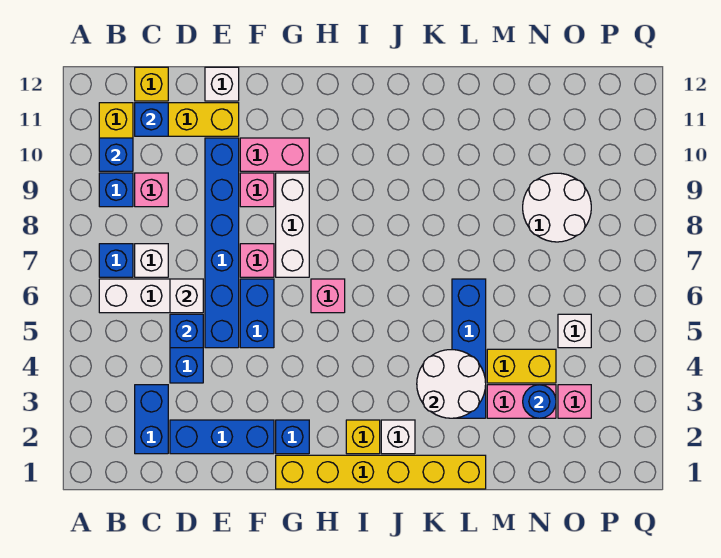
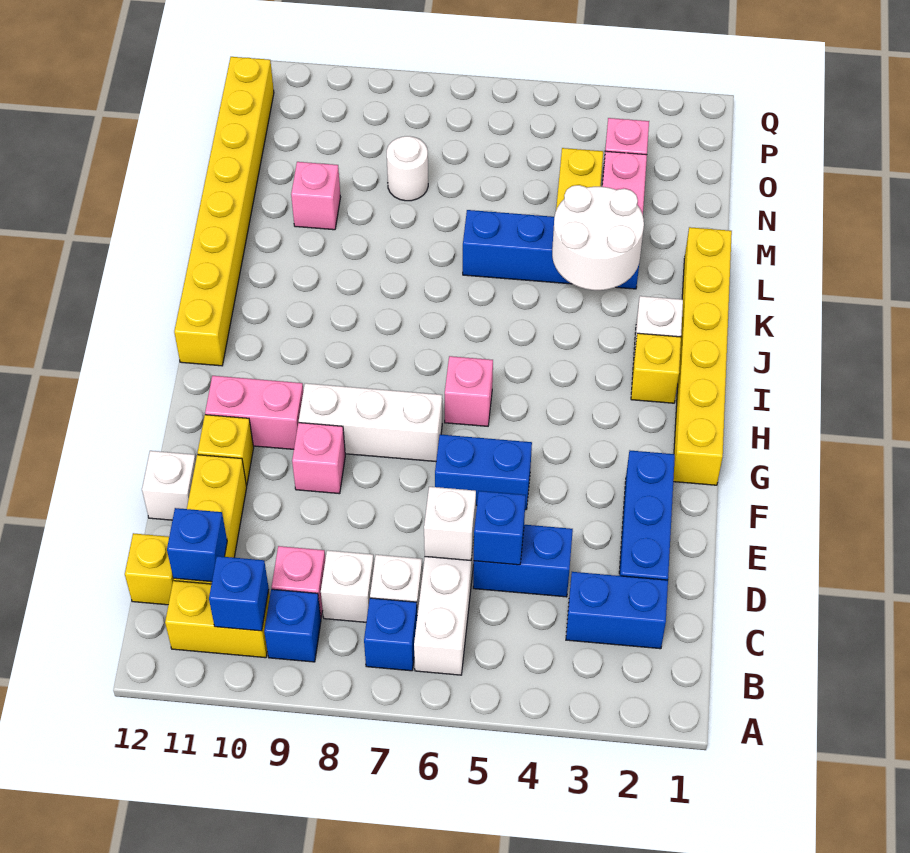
blue brick E5:E10 level 1 -> none
pink brick F7 level 1 -> pink brick M10 level 1
pink brick F10:G10 level 1 -> pink brick G10:G11 level 1
none -> yellow brick F11 level 1
blue brick G2 level 1 -> none
none -> yellow brick I12:P12 level 1
blue round brick N3 level 2 -> none
white round brick N8:O9 level 1 -> white round brick N8 level 1
white brick O5 level 1 -> white brick C8 level 1

